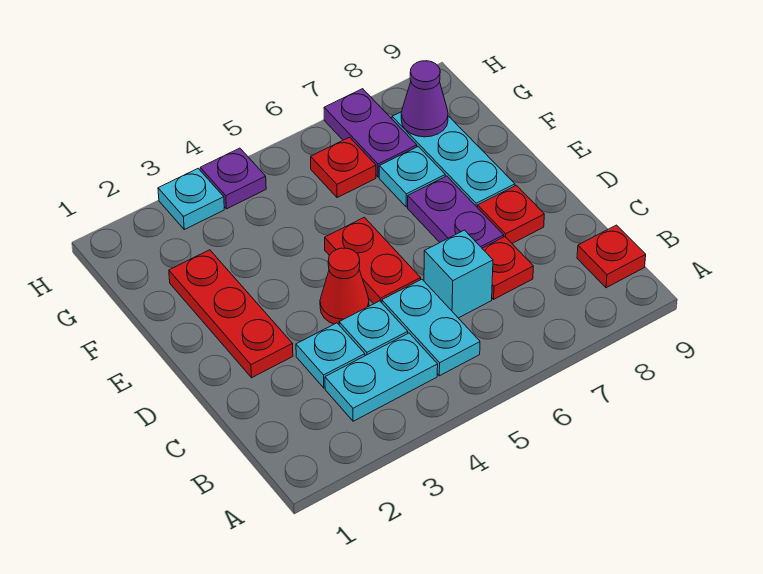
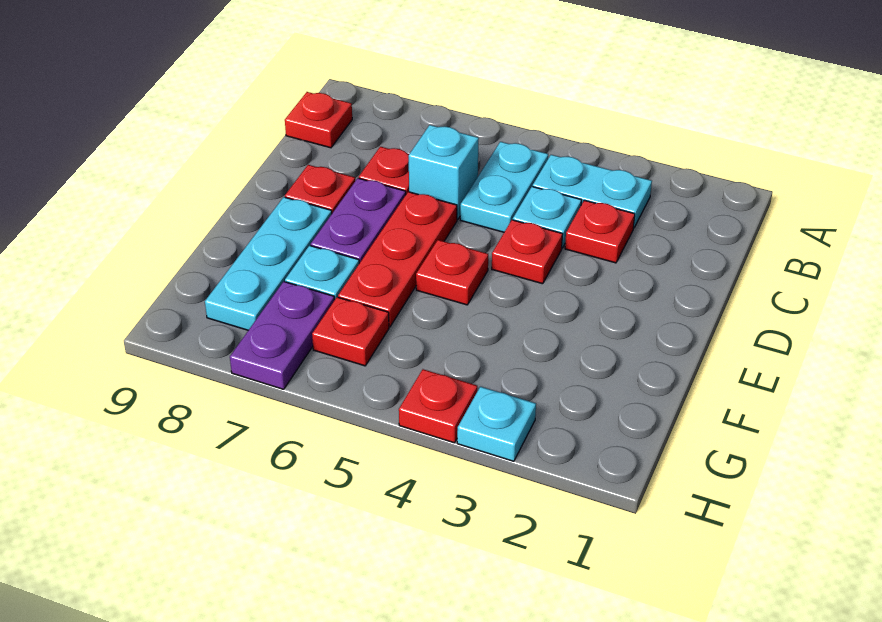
cyan plate C3 level 1 -> red plate C3 level 1
red plate D2:F2 level 1 -> red plate D6:F6 level 1
red cone D4 level 1 -> red plate D4 level 1
red plate D5:E5 level 1 -> red plate E5 level 1
purple cone G8 level 2 -> none
purple plate H4 level 1 -> red plate H4 level 1

